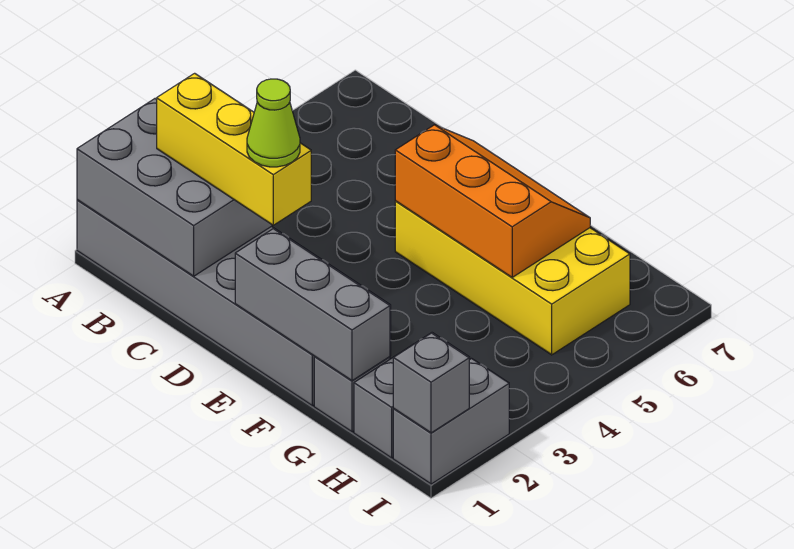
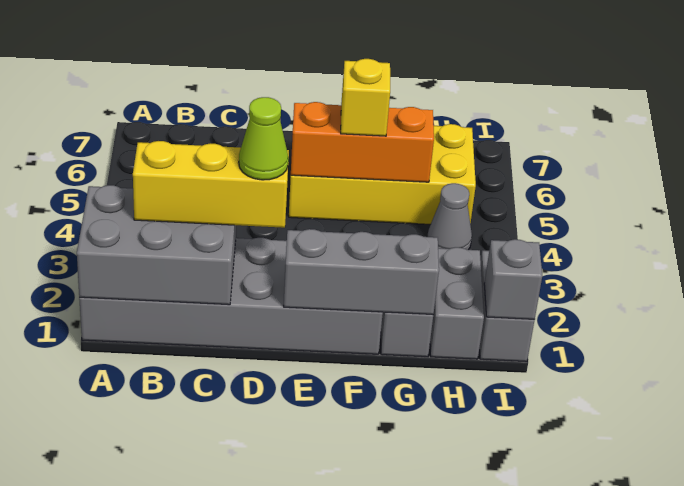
none -> yellow brick F5 level 3
none -> grey cone H4 level 1

